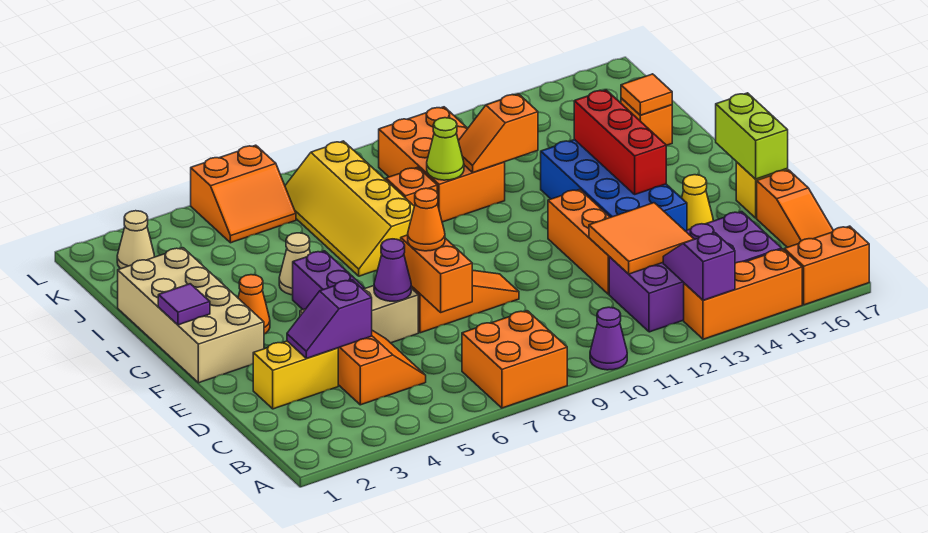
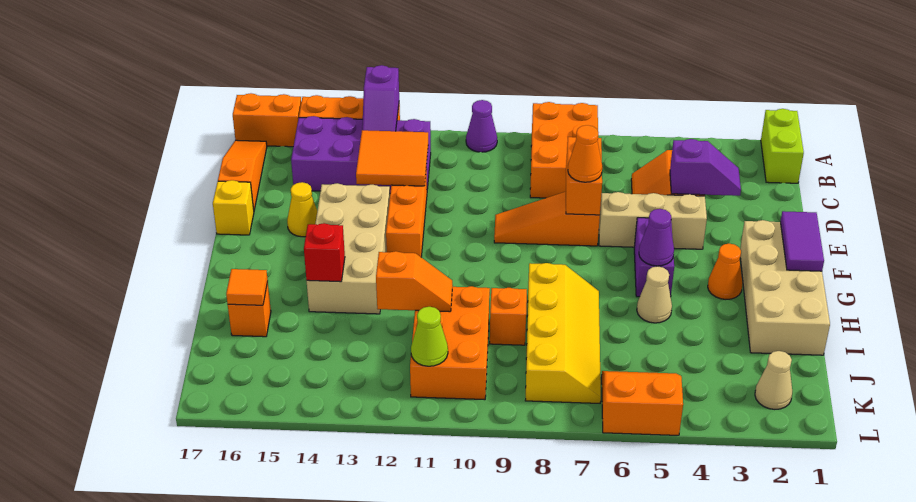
orange brick A7:B8 level 1 -> orange brick A7:C8 level 1
yellow brick D2:D3 level 1 -> none
purple cone E6 level 2 -> purple cone G5 level 2
blue brick E13:H14 level 1 -> tan brick E13:H14 level 1
lime brick E17:F17 level 2 -> lime brick A1:B1 level 1
red brick F14:H14 level 2 -> red brick H14 level 2
purple tile G1 level 2 -> purple tile F1:G1 level 2
lime cone I10 level 2 -> lime cone K11 level 2

